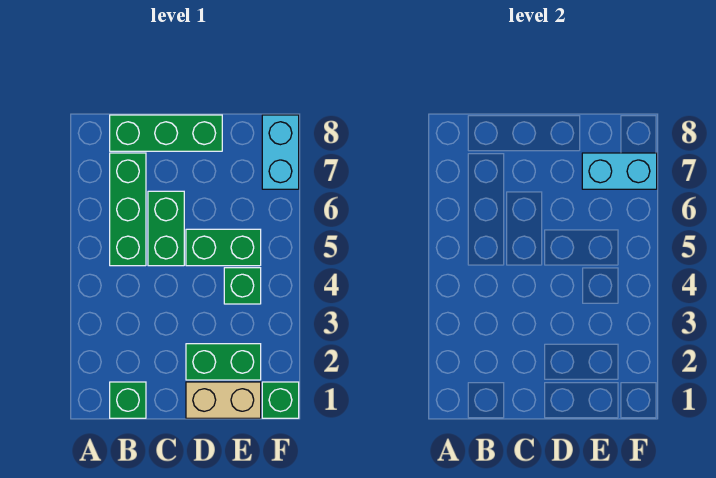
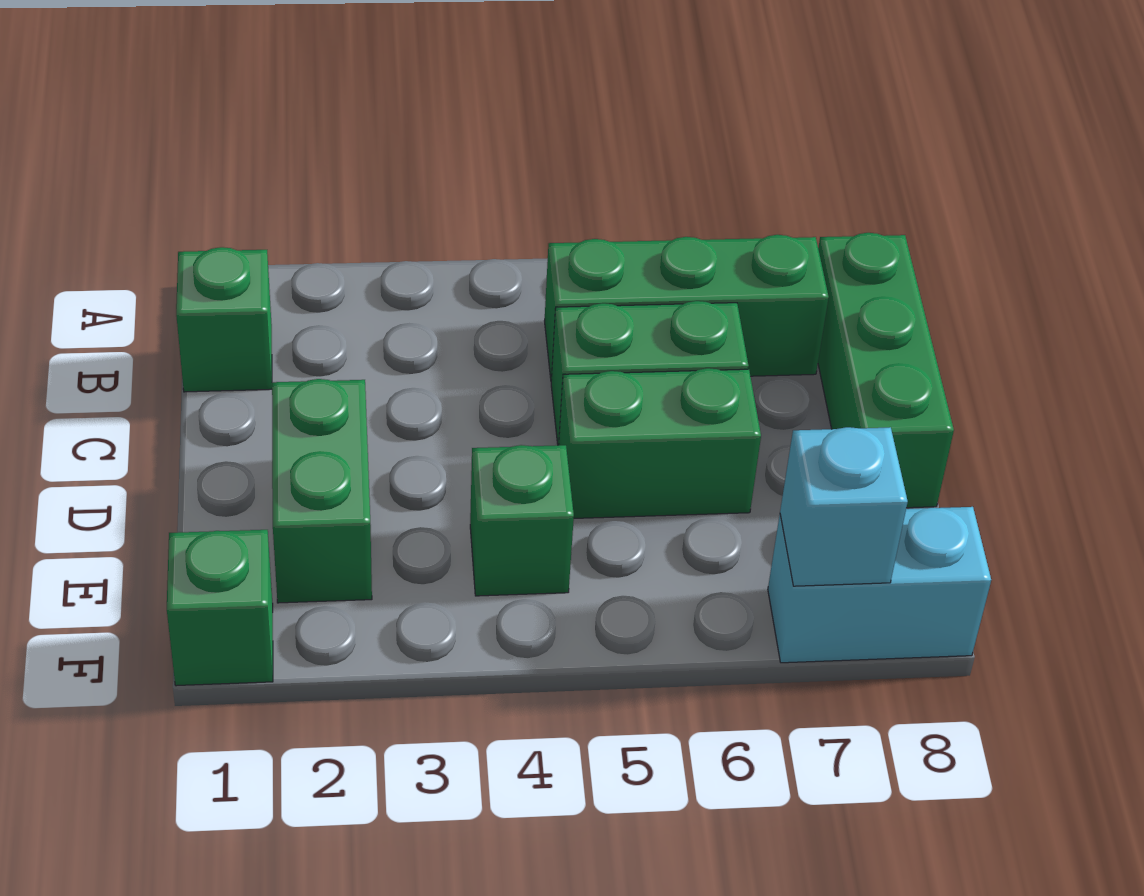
tan brick D1:E1 level 1 -> none
green brick D5:E5 level 1 -> green brick D5:D6 level 1
cyan brick E7:F7 level 2 -> cyan brick F7 level 2

